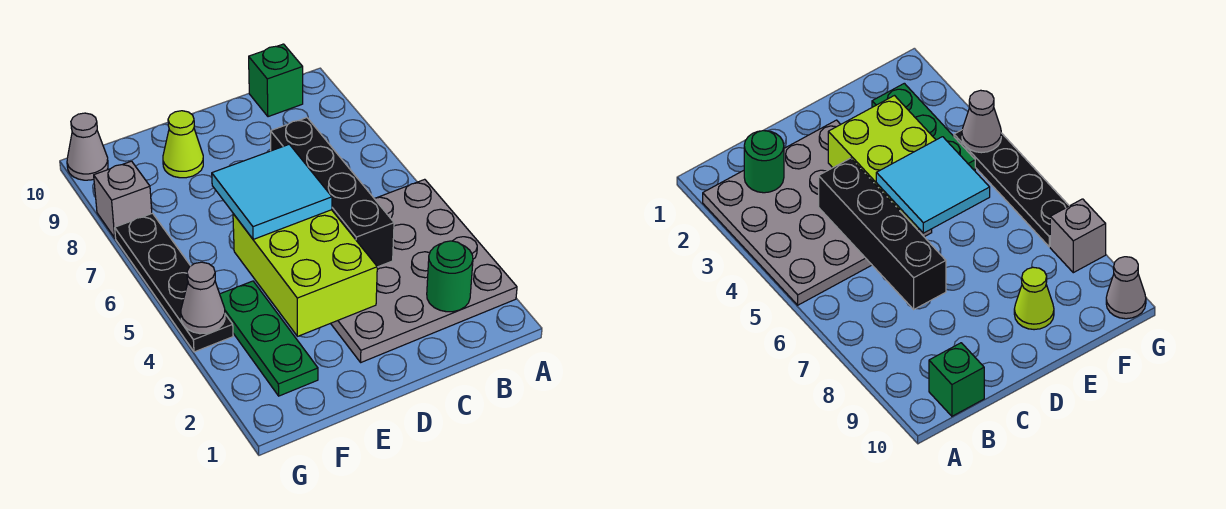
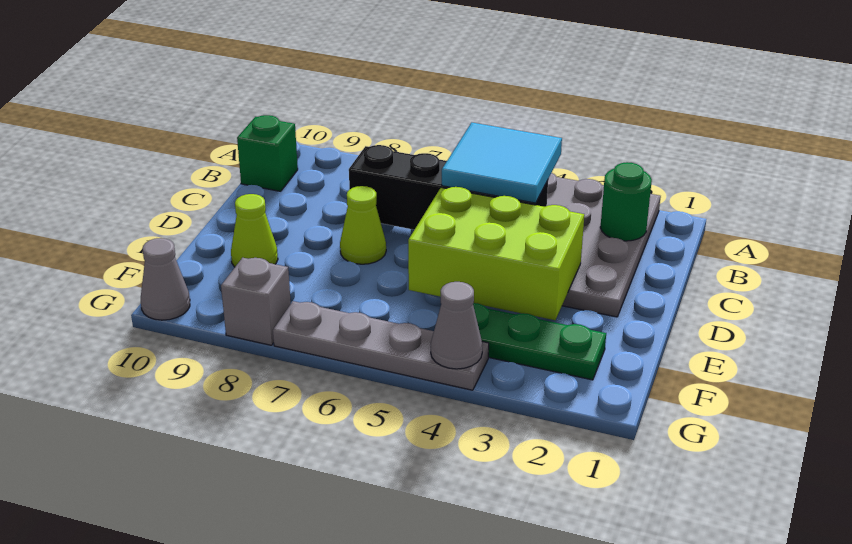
cyan tile D5:E6 level 3 -> cyan tile B4:C5 level 3
none -> lime cone D7 level 1
black plate G4:G7 level 1 -> grey plate G4:G7 level 1

